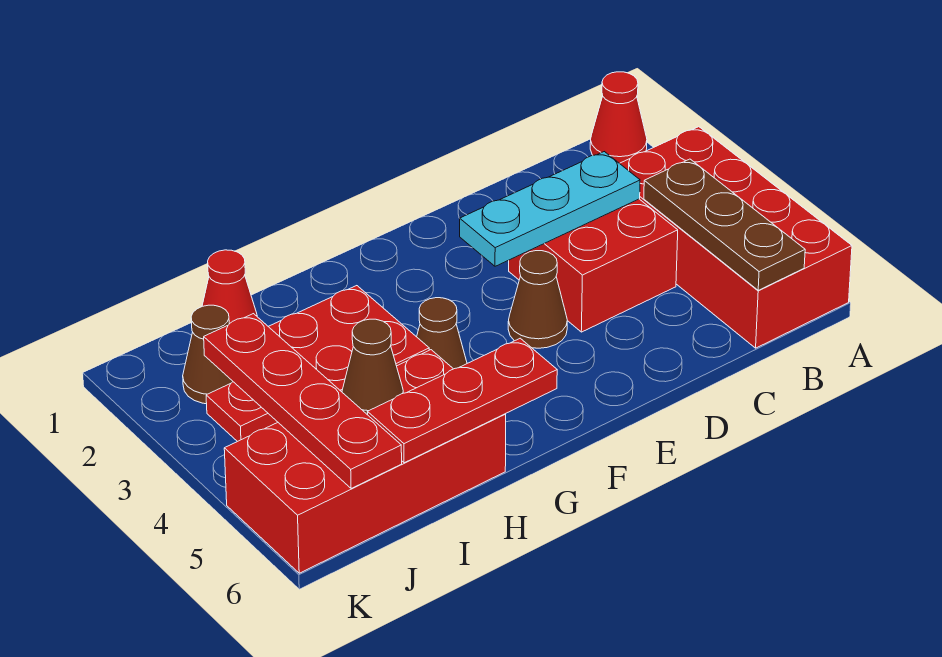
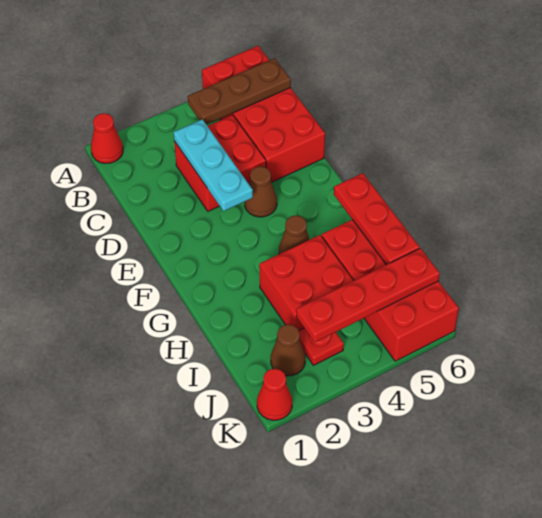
red brick A3:B6 level 1 -> red brick A5:D6 level 1
red cone I1 level 1 -> red cone K1 level 1
brown cone I5 level 2 -> none

